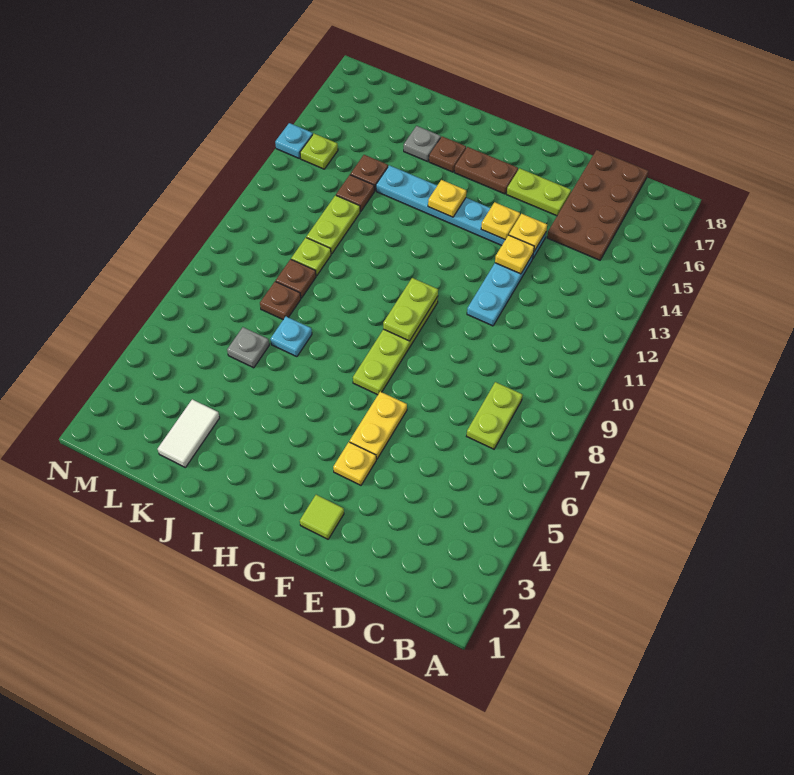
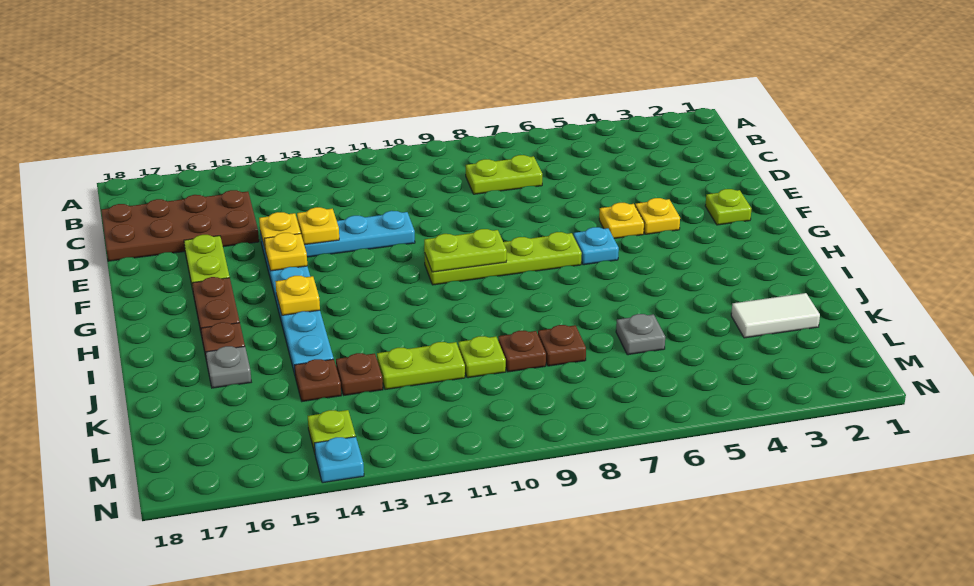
lime tile F2 level 1 -> lime plate F2 level 1
yellow plate F5:F6 level 1 -> yellow plate F5 level 1
cyan plate J7 level 1 -> cyan plate G6 level 1

